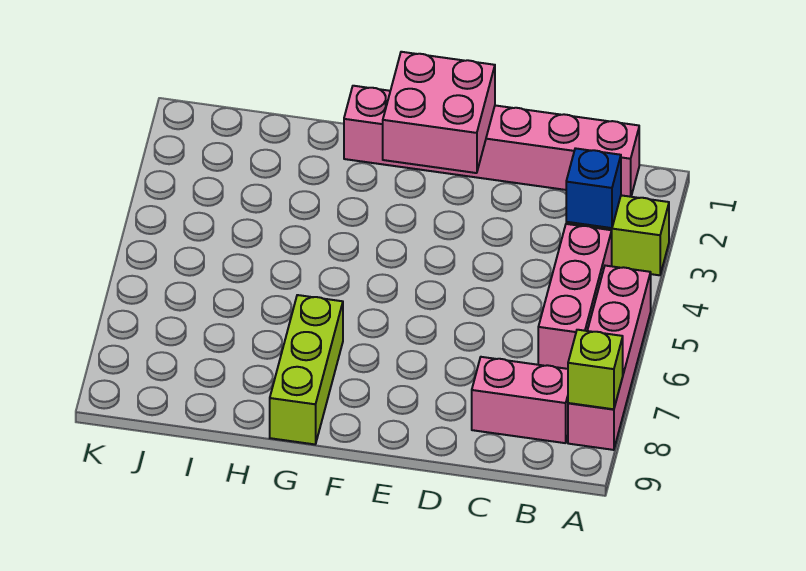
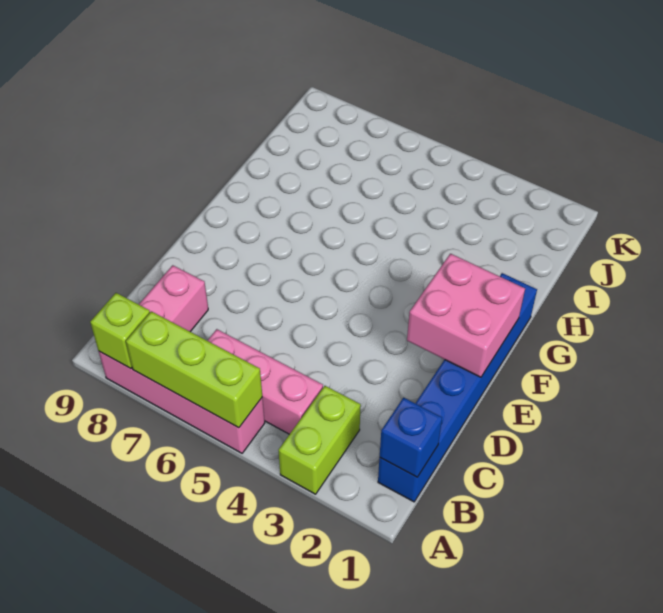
pink brick B1:G1 level 1 -> blue brick B1:G1 level 1
blue brick B3 level 2 -> blue brick B1 level 2
lime brick G7:G9 level 1 -> lime brick A5:A7 level 2

